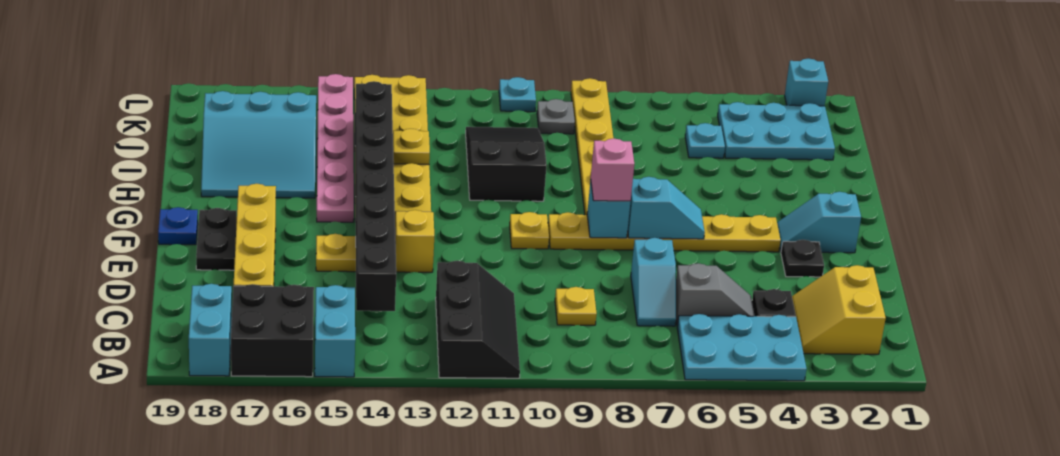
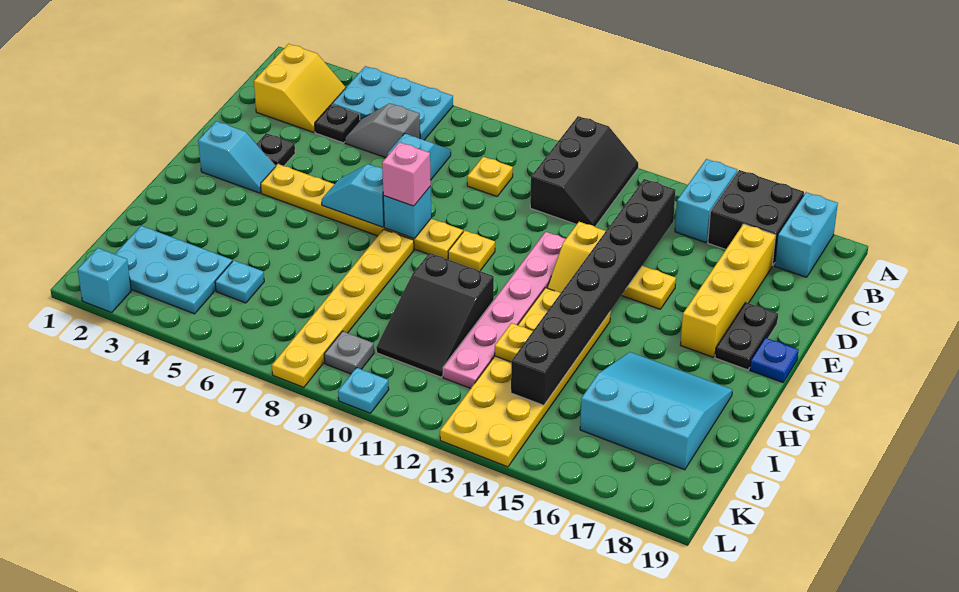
black slope A11:C12 level 1 top 12 -> black slope A11:C12 level 1 top 11
pink plate G15:L15 level 1 -> pink plate E12:J12 level 1

